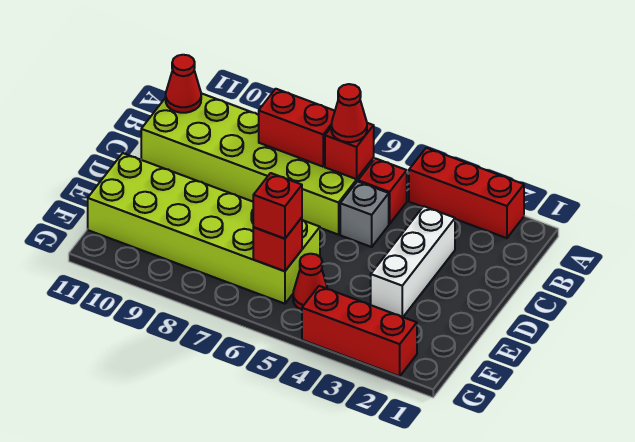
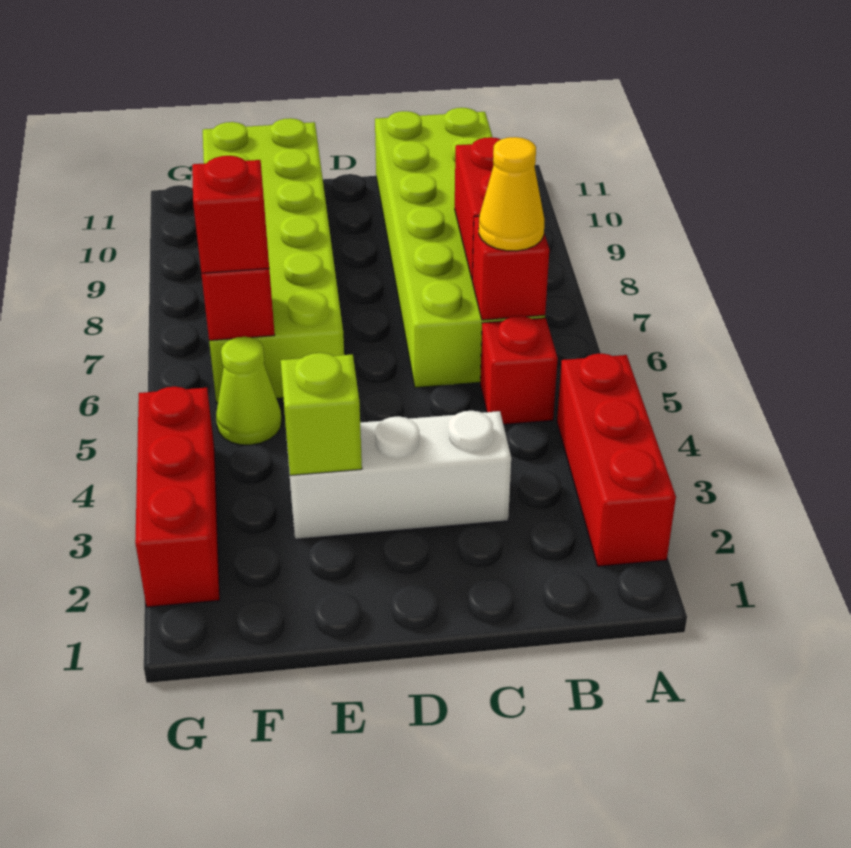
red cone B6 level 3 -> yellow cone B6 level 3
red cone B11 level 2 -> none
grey brick C5 level 1 -> none
none -> lime brick E3 level 2
red cone F5 level 1 -> lime cone F5 level 1

